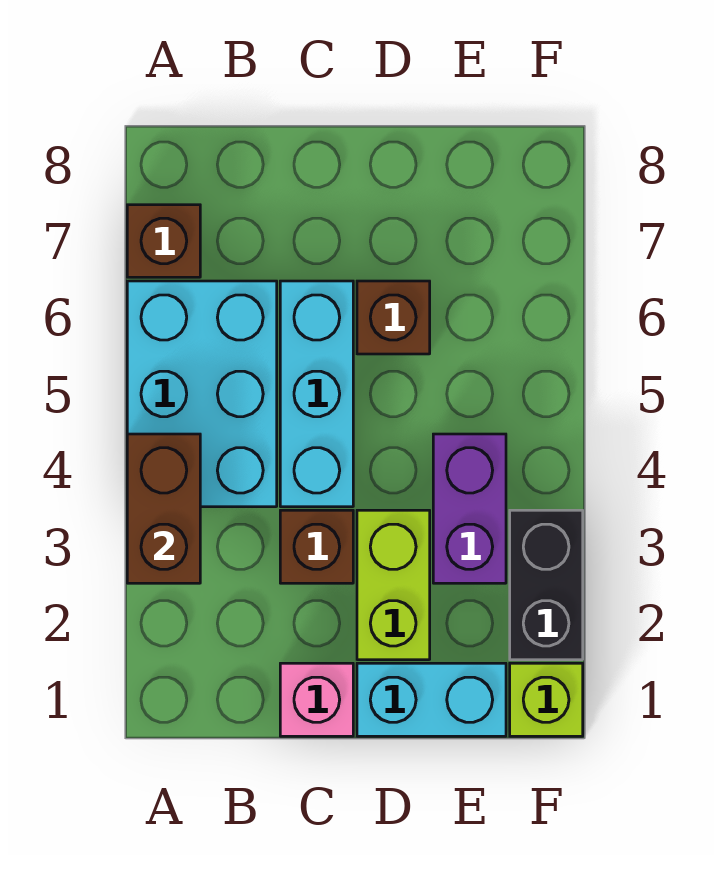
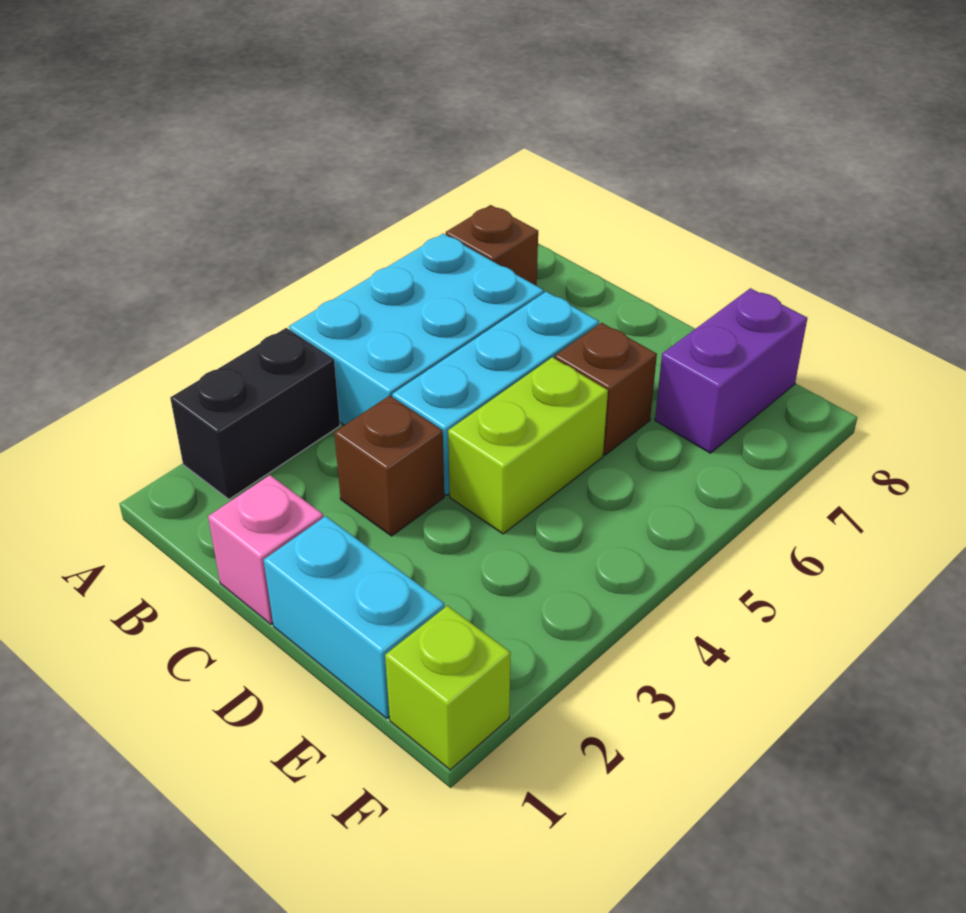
brown brick A3:A4 level 2 -> none
lime brick D2:D3 level 1 -> lime brick D4:D5 level 1
purple brick E3:E4 level 1 -> purple brick E7:E8 level 1
black brick F2:F3 level 1 -> black brick A2:A3 level 1

